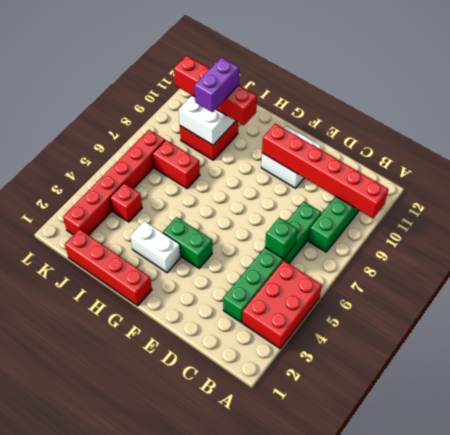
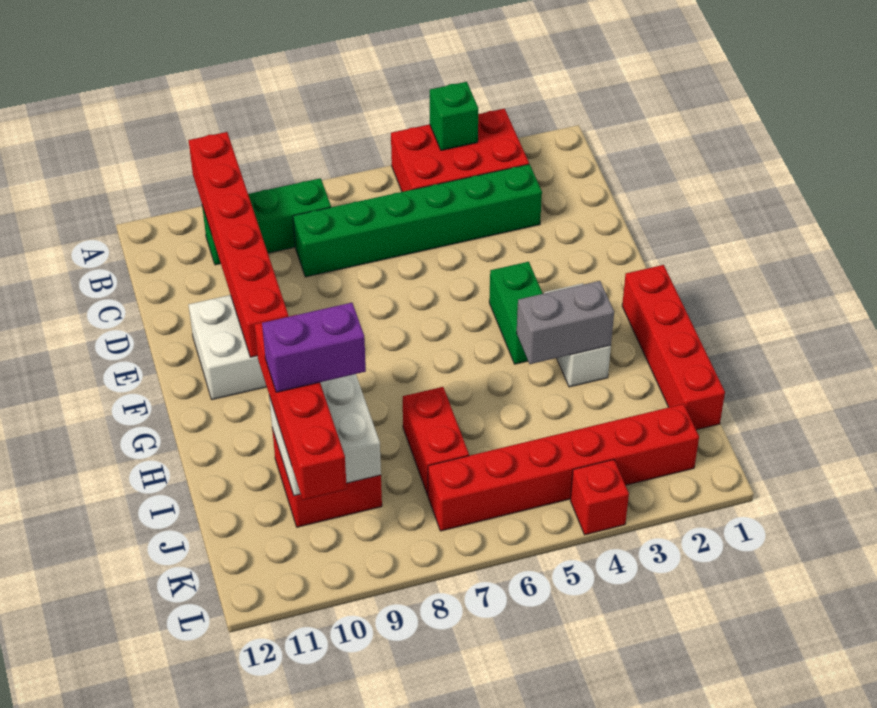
green brick C6 level 2 -> green brick A4 level 2
none -> grey brick H3:H4 level 2
red brick J4 level 1 -> red brick L4 level 1

